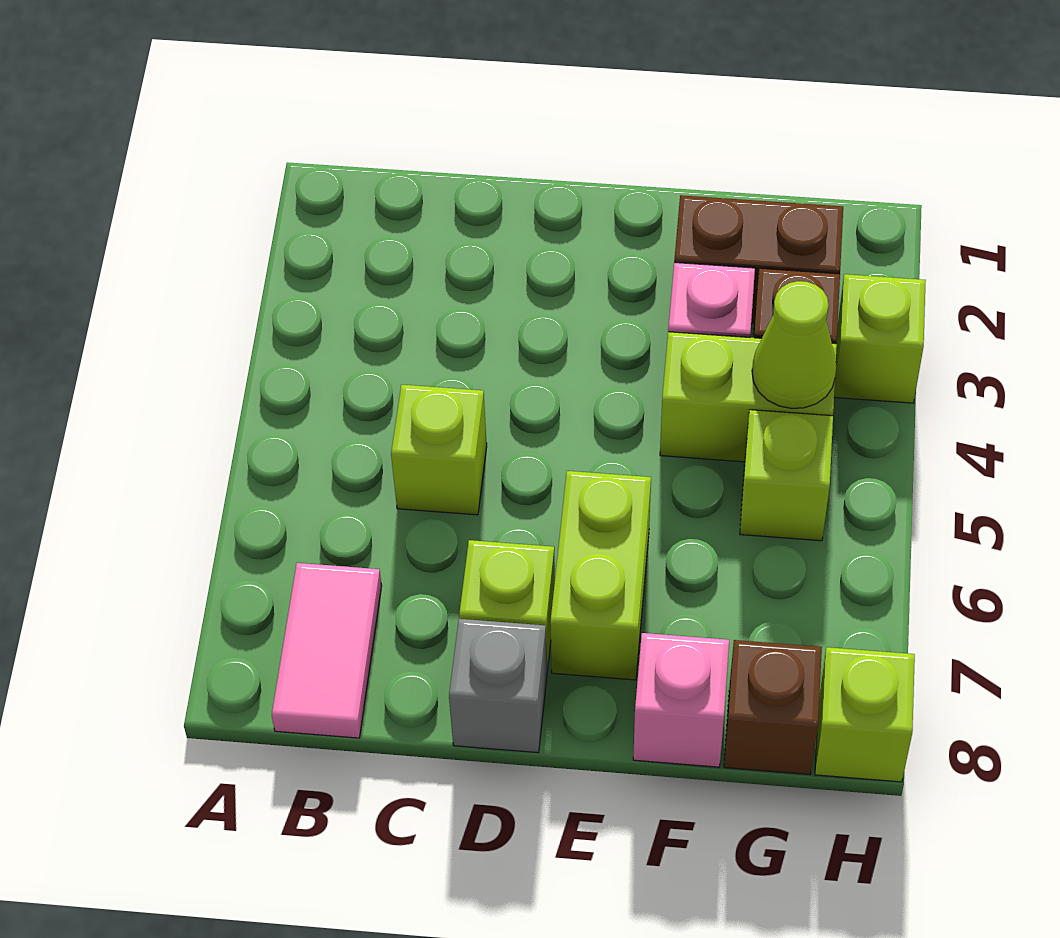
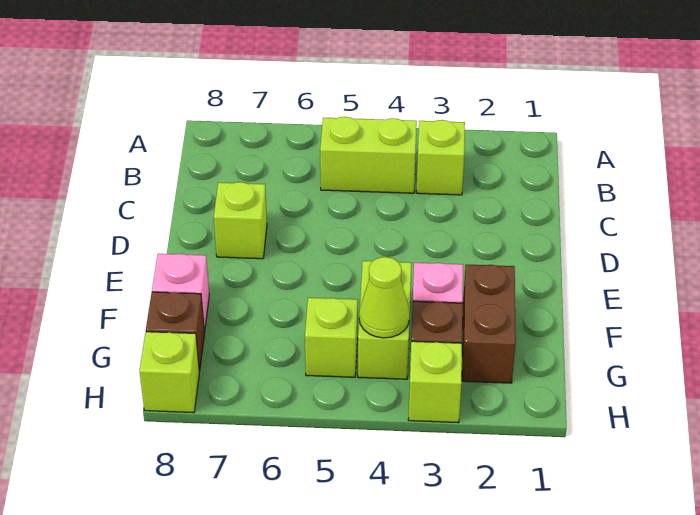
pink tile B7:B8 level 1 -> none
lime brick C5 level 1 -> lime brick B3 level 1
grey brick D8 level 1 -> none
lime brick E6:E7 level 1 -> lime brick B4:B5 level 1

